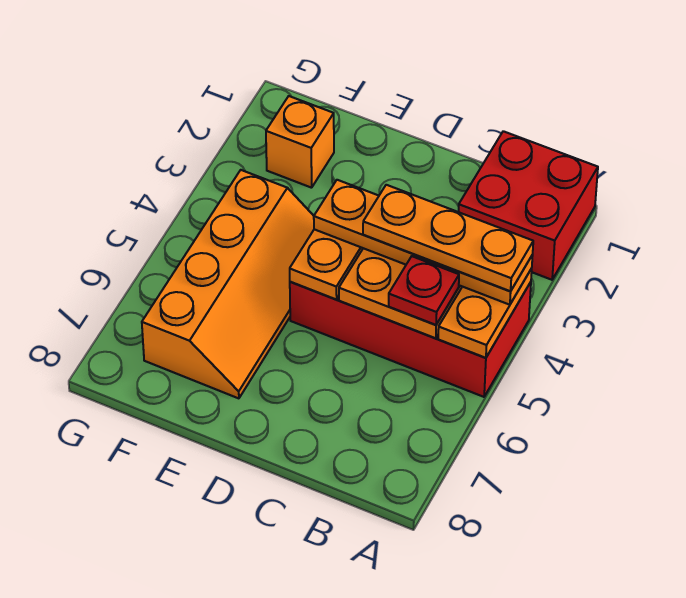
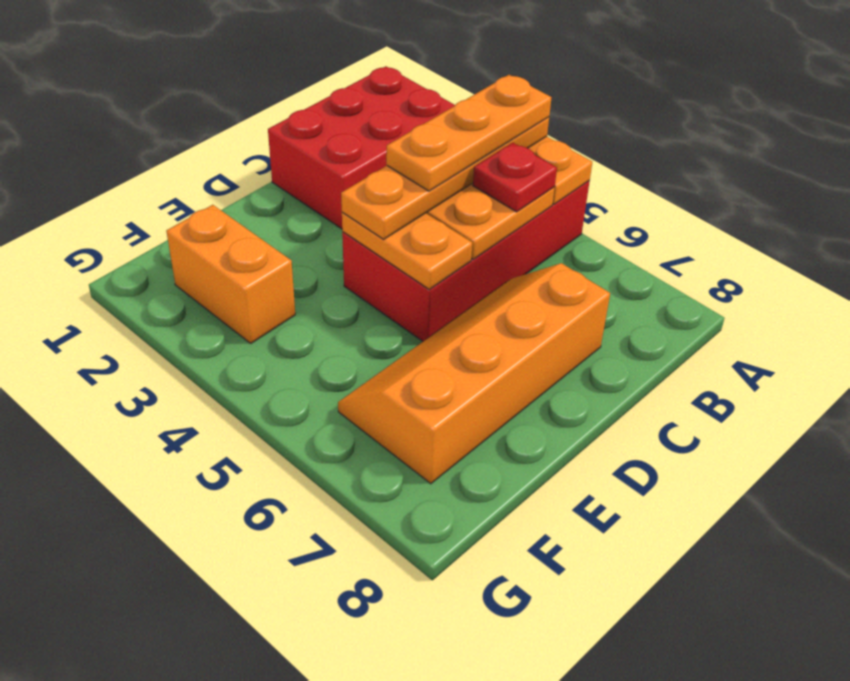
red brick A1:B2 level 1 -> red brick A1:C2 level 1
orange slope E4:F7 level 1 top F -> orange slope C6:F7 level 1 top 7
orange brick F2 level 1 -> orange brick F2:F3 level 1

